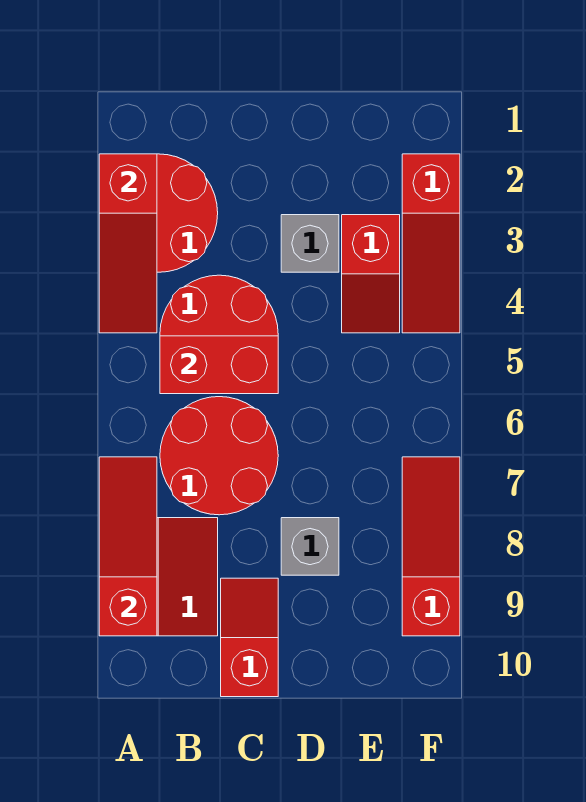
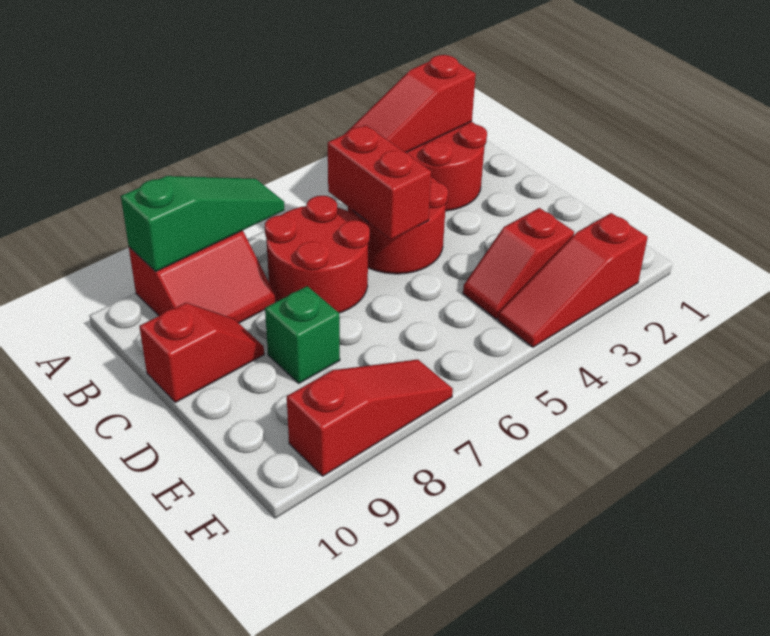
red slope A7:A9 level 2 top 9 -> green slope A7:A9 level 2 top 9
grey brick D3 level 1 -> none
grey brick D8 level 1 -> green brick D8 level 1

